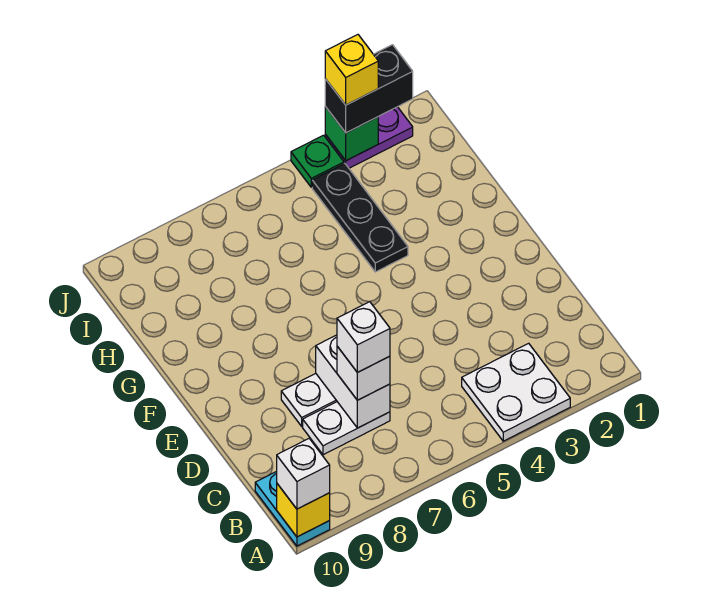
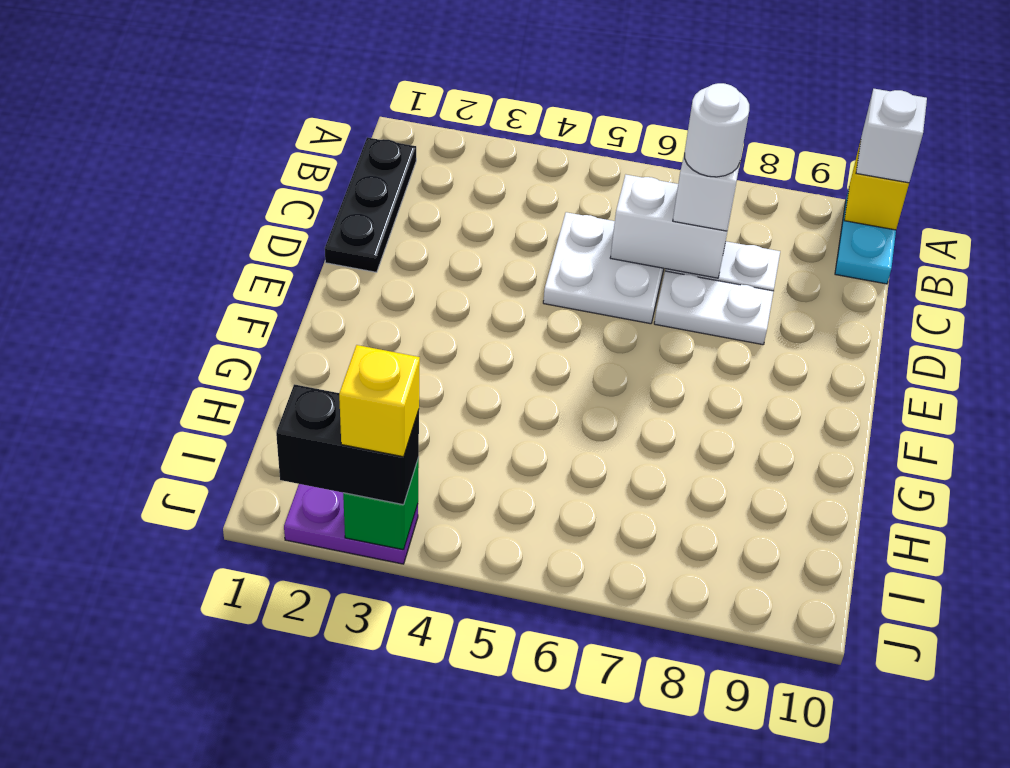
white plate A3:B4 level 1 -> white plate C5:D6 level 1
white brick C7:D7 level 2 -> white brick C6:C7 level 2
white brick C7 level 4 -> white round brick C7 level 4
black plate G4:I4 level 1 -> black plate B1:D1 level 1
green plate J4 level 1 -> none

